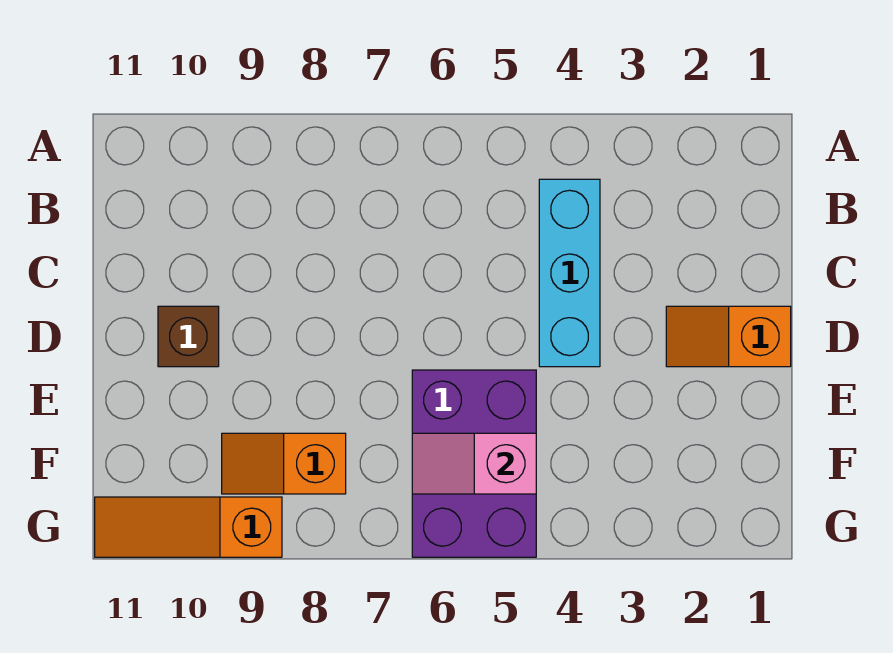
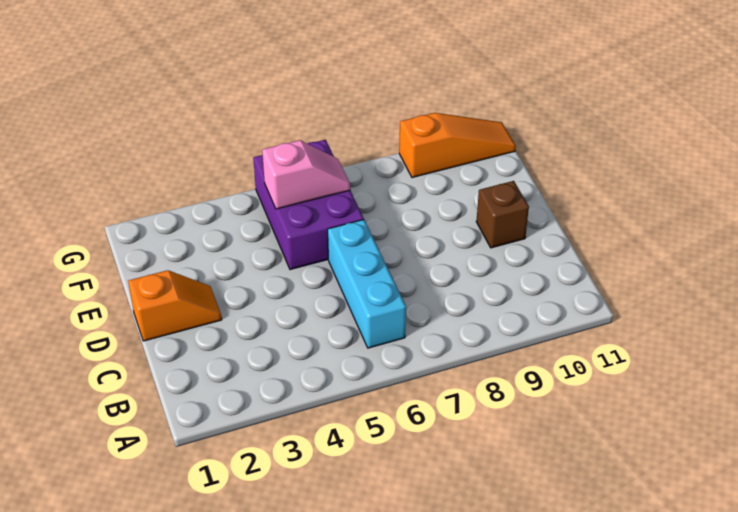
cyan brick B4:D4 level 1 -> cyan brick B6:D6 level 1
orange slope F8:F9 level 1 top 8 -> none

